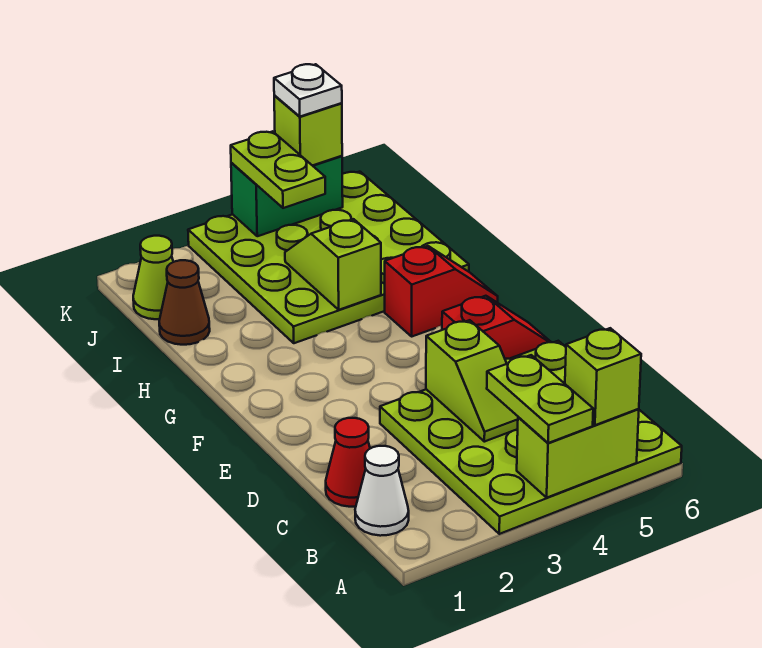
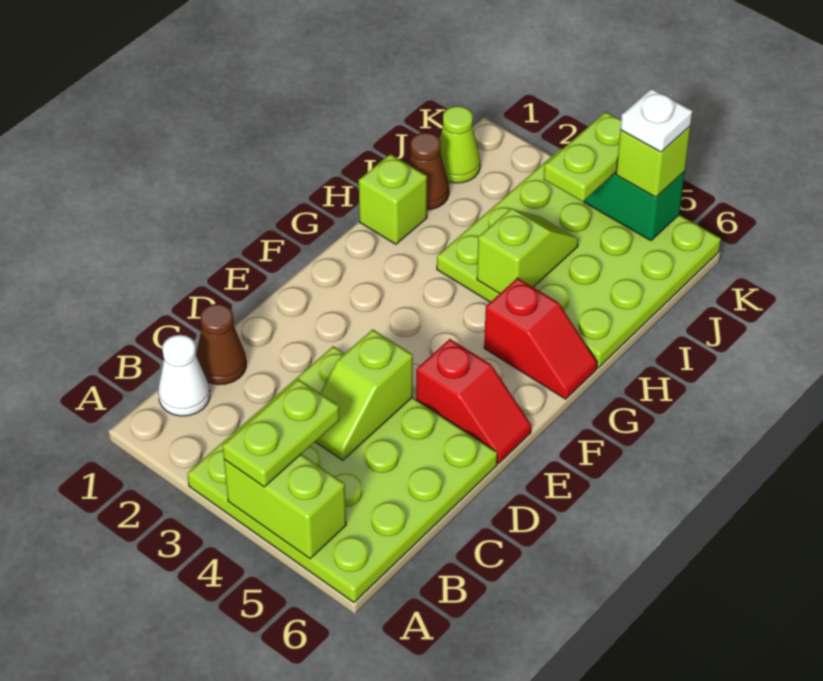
lime brick A5 level 3 -> lime brick H1 level 1
red cone C1 level 1 -> brown cone C1 level 1

